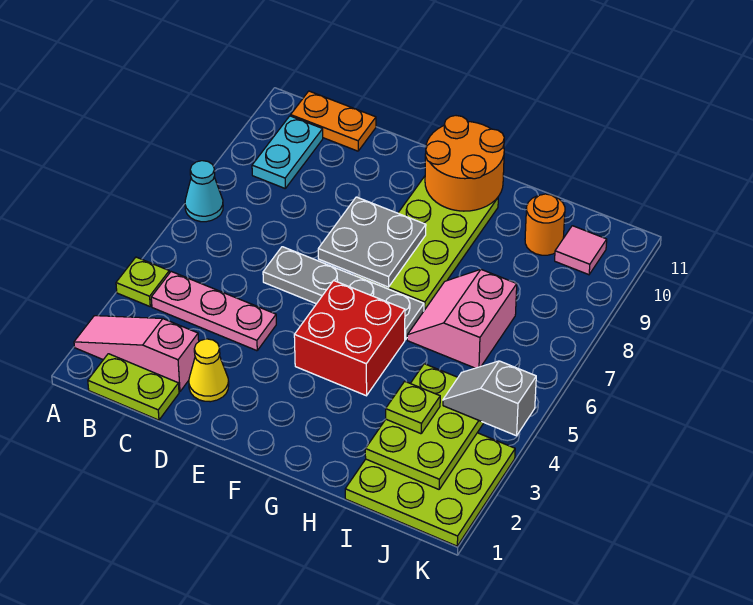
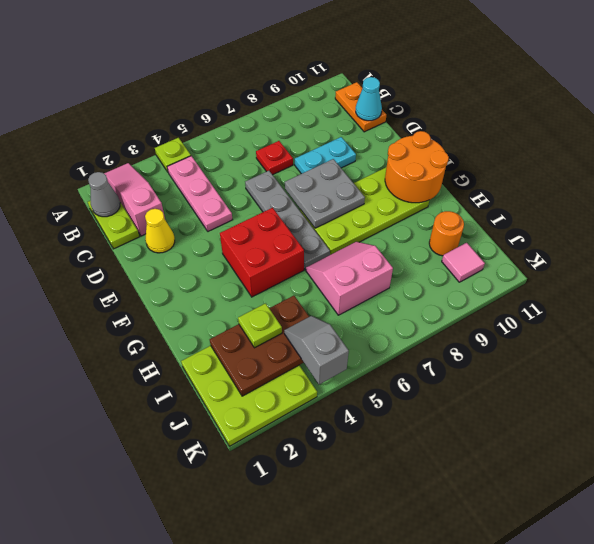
cyan cone A7 level 1 -> cyan cone C11 level 2
none -> grey cone B1 level 2
cyan plate B9:B10 level 1 -> cyan plate D8:D9 level 1
none -> red plate C7 level 1
lime plate I2:J4 level 2 -> brown plate I2:J4 level 2

